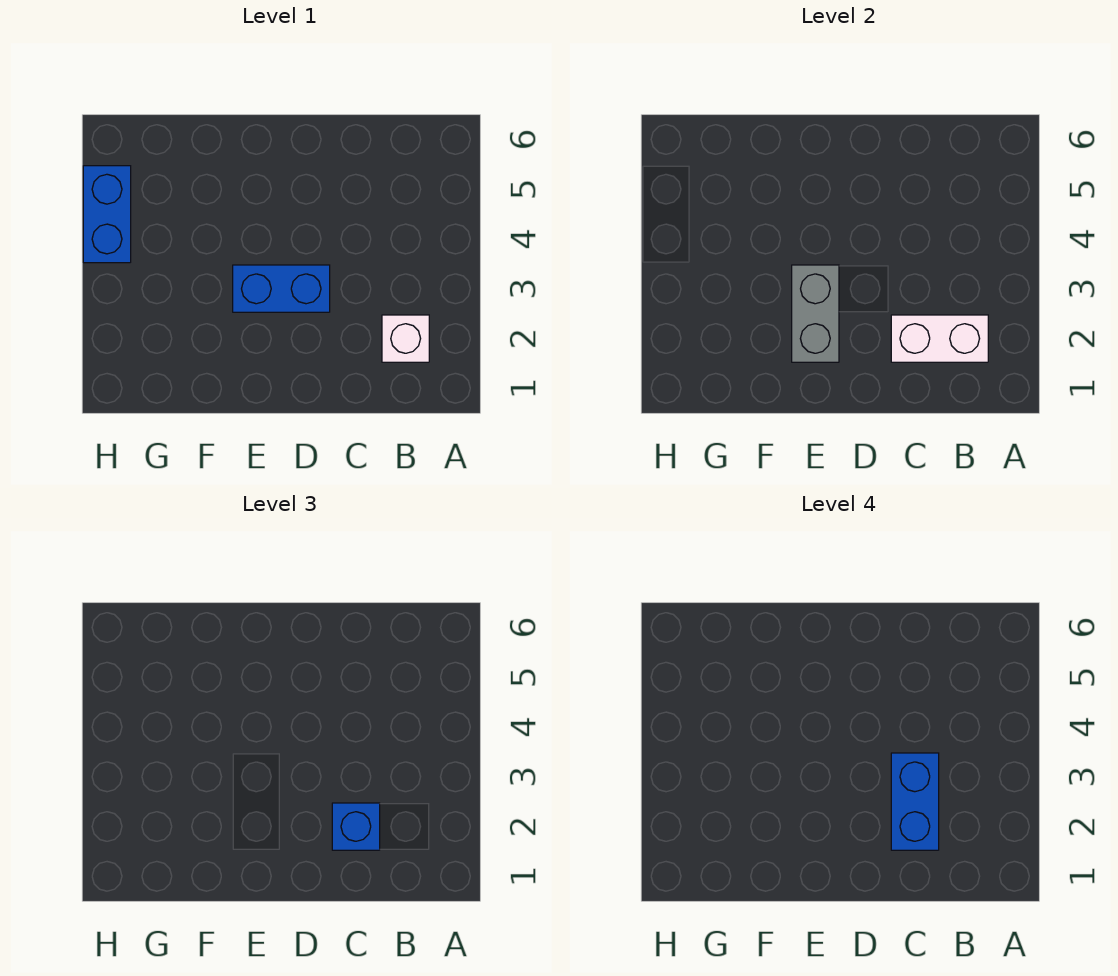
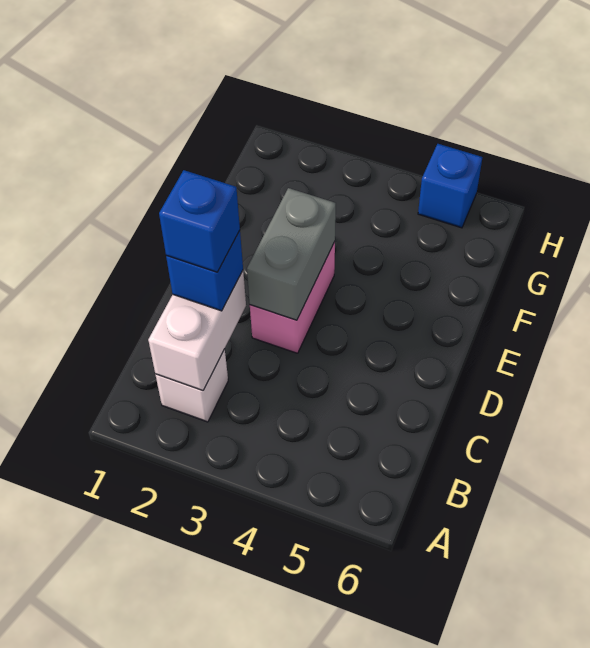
blue brick C2:C3 level 4 -> blue brick C2 level 4
blue brick D3:E3 level 1 -> pink brick D3:E3 level 1
grey brick E2:E3 level 2 -> grey brick D3:E3 level 2
blue brick H4:H5 level 1 -> blue brick H5 level 1

